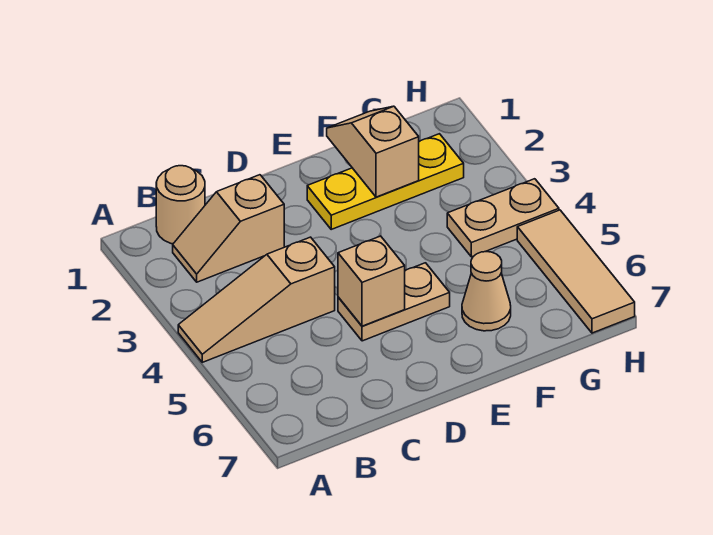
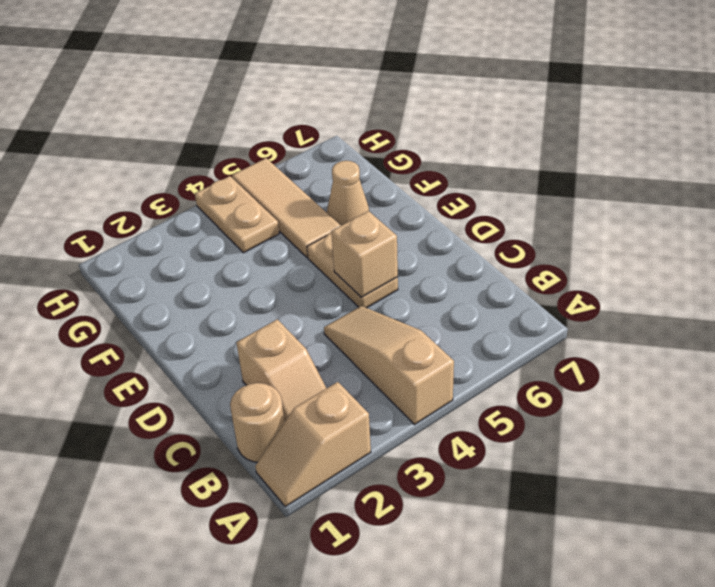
tan slope A4:C4 level 1 top C -> tan slope A4:C4 level 1 top A
yellow plate E2:G2 level 1 -> none
tan slope F1:F2 level 2 top 2 -> tan slope A1:A2 level 1 top 2
tan tile H5:H7 level 1 -> tan tile F5:H5 level 1

